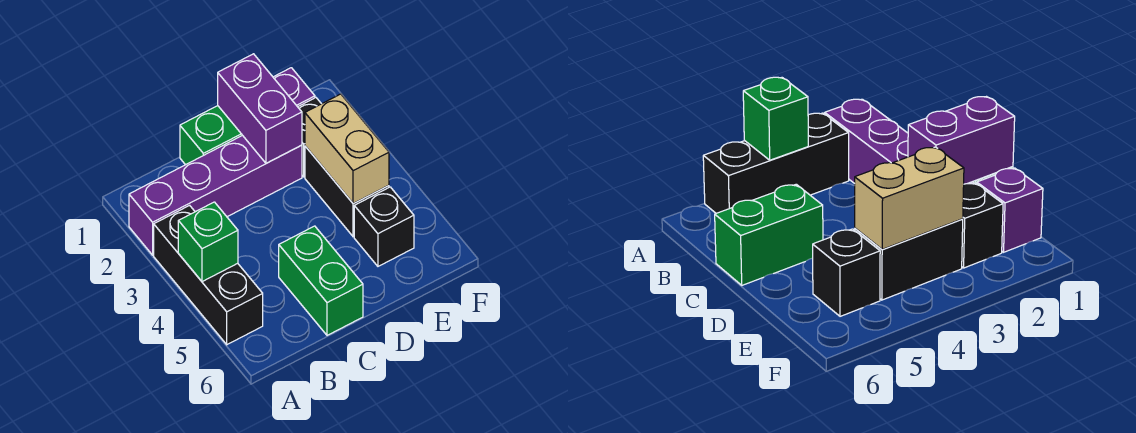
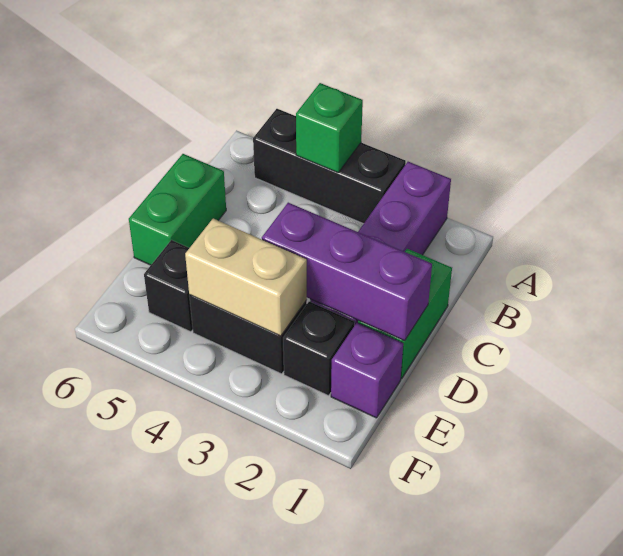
green brick C5:C6 level 1 -> green brick C6:D6 level 1
purple brick D1:D2 level 2 -> purple brick D1:D3 level 2

